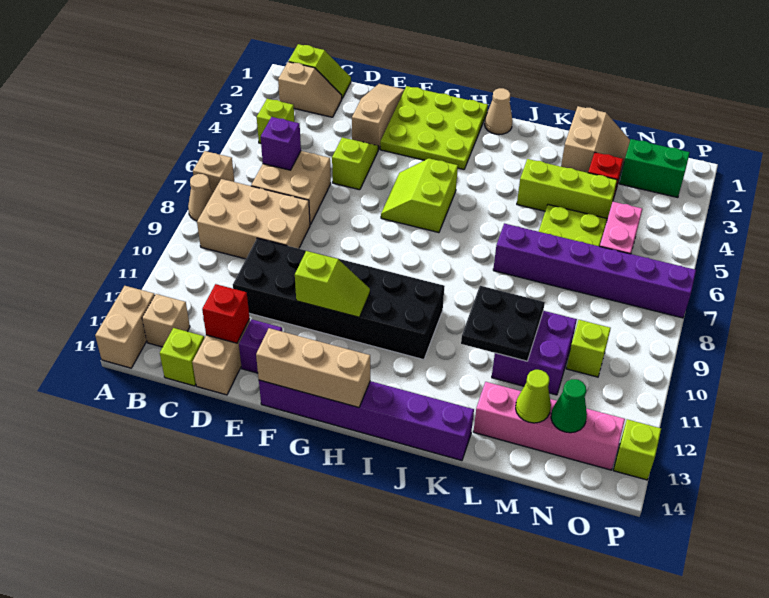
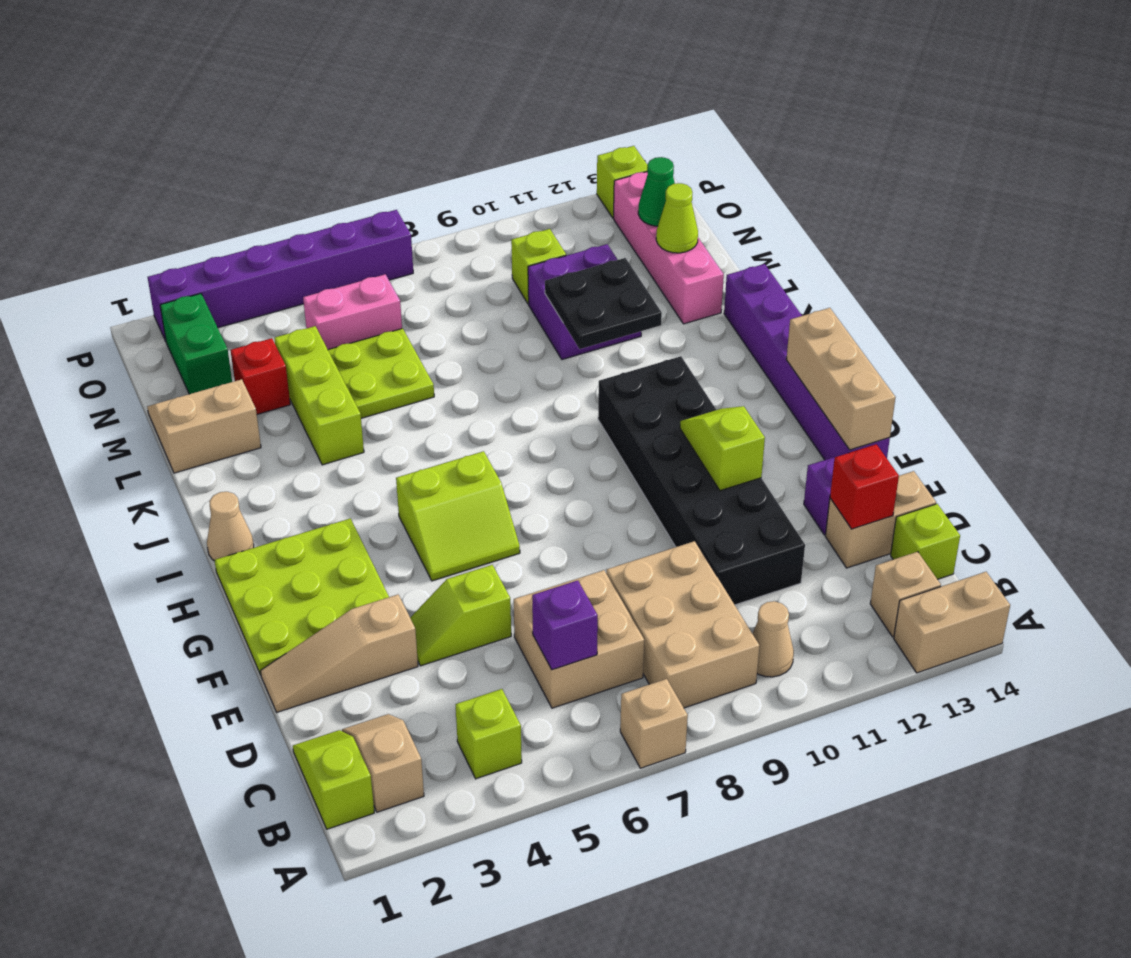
tan cone A8 level 1 -> tan cone B10 level 1
purple brick K7:P7 level 1 -> purple brick P2:P7 level 1

